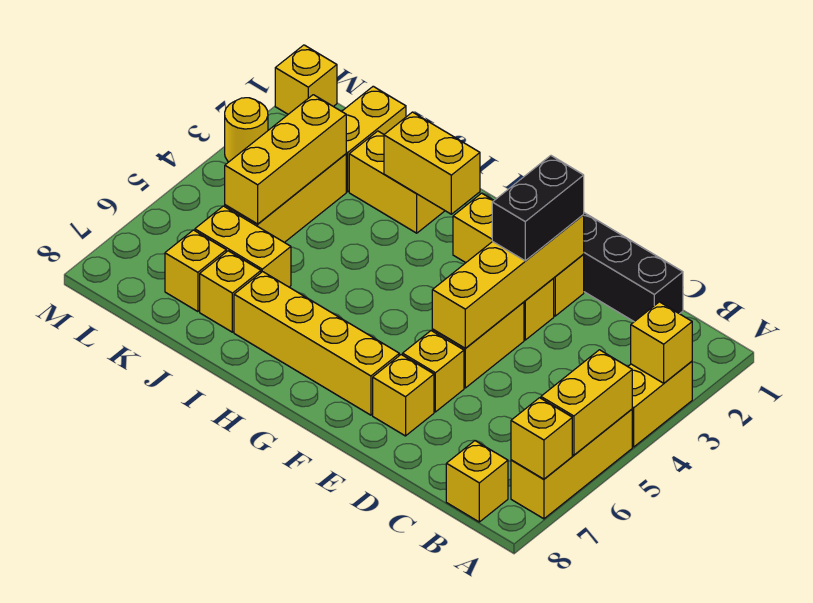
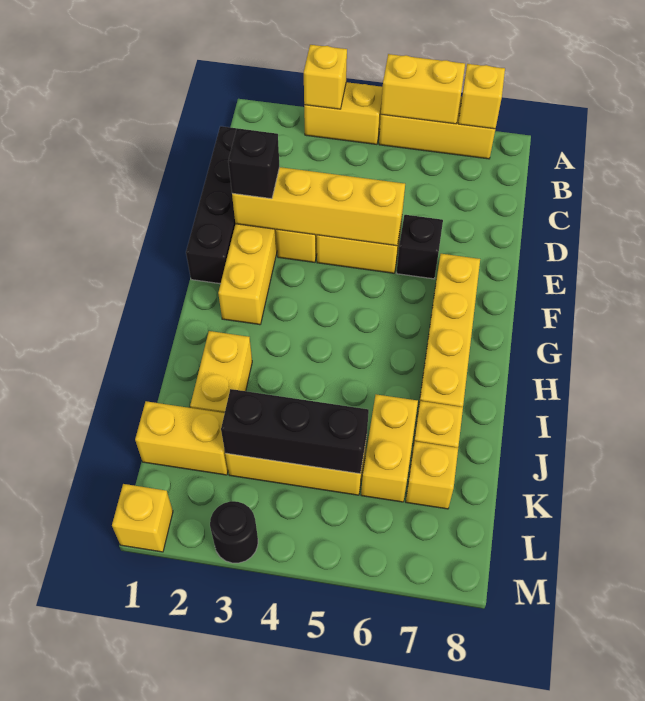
yellow brick B8 level 1 -> none
black brick E2:E3 level 3 -> black brick E2 level 3
yellow brick E6 level 1 -> black brick E6 level 1
yellow brick E7 level 1 -> none
yellow brick H2:I2 level 2 -> none
yellow brick K3:K5 level 2 -> black brick K3:K5 level 2
yellow round brick M3 level 1 -> black round brick M3 level 1

